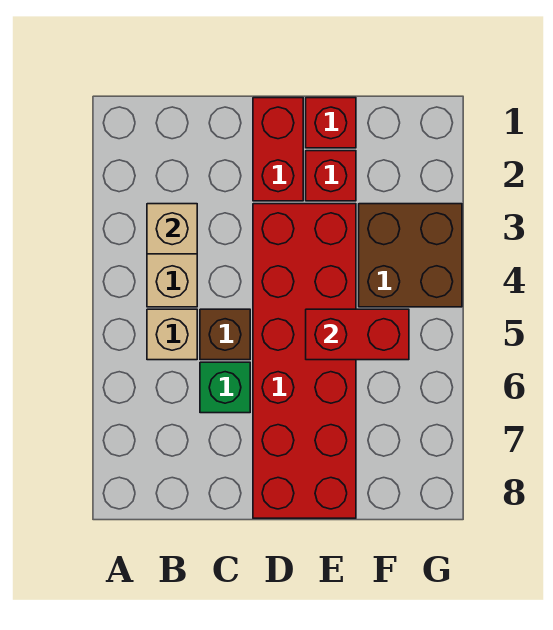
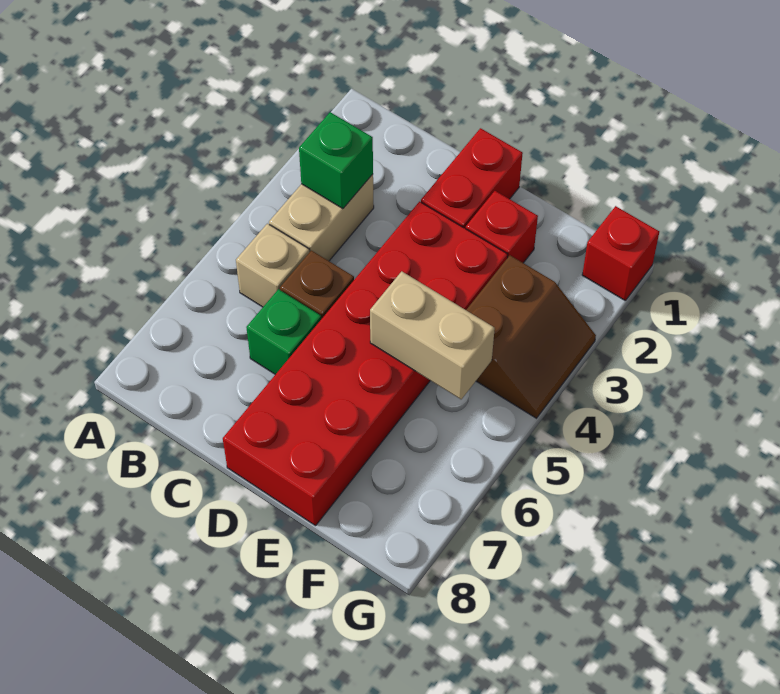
tan brick B3 level 2 -> green brick B3 level 2
red brick E1 level 1 -> red brick G1 level 1
red brick E5:F5 level 2 -> tan brick E5:F5 level 2
brown brick F3:G4 level 1 -> brown slope F3:G4 level 1 top F

